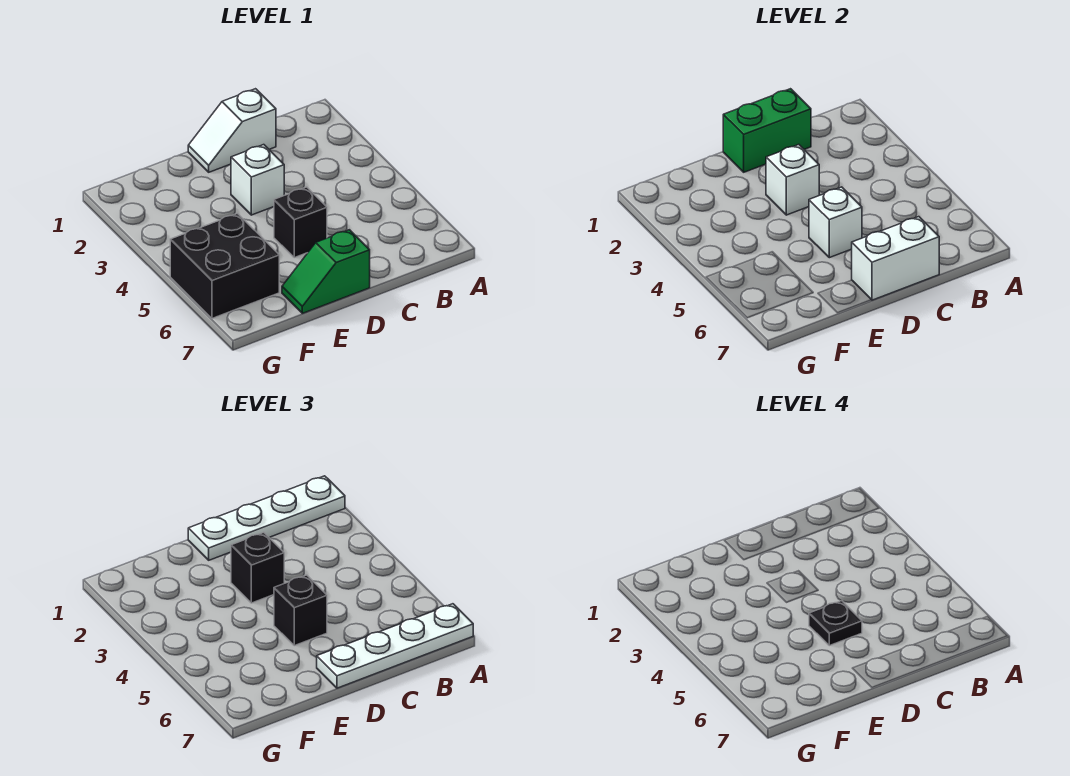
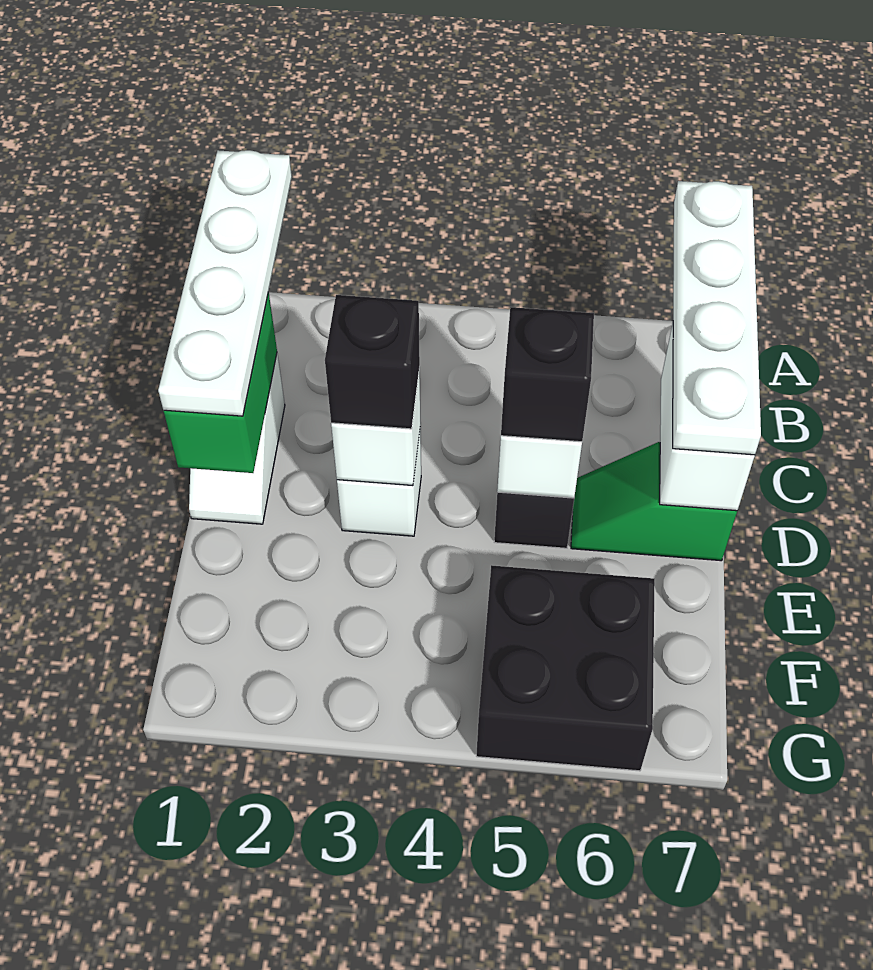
black plate D5 level 4 -> none
green slope D7:E7 level 1 top D -> green slope D6:D7 level 1 top 7

